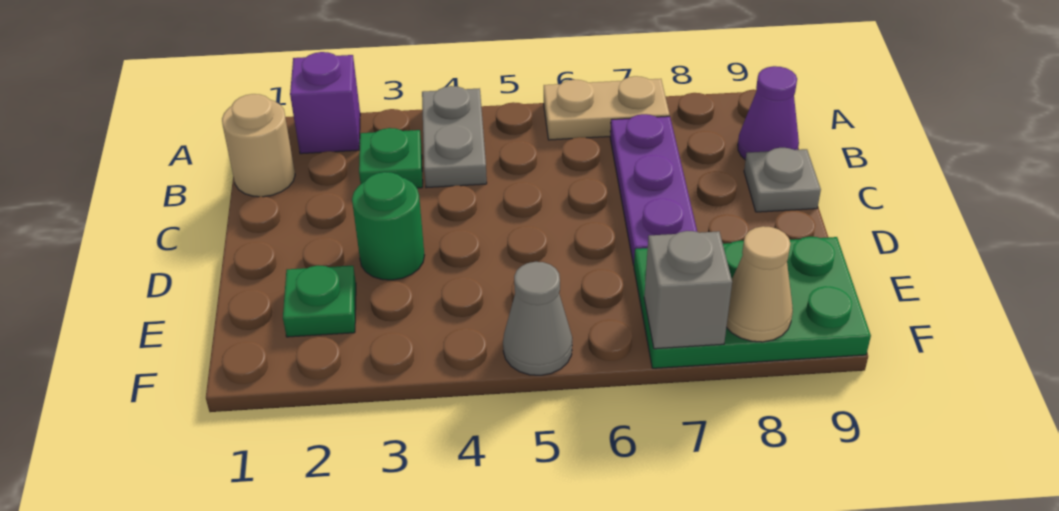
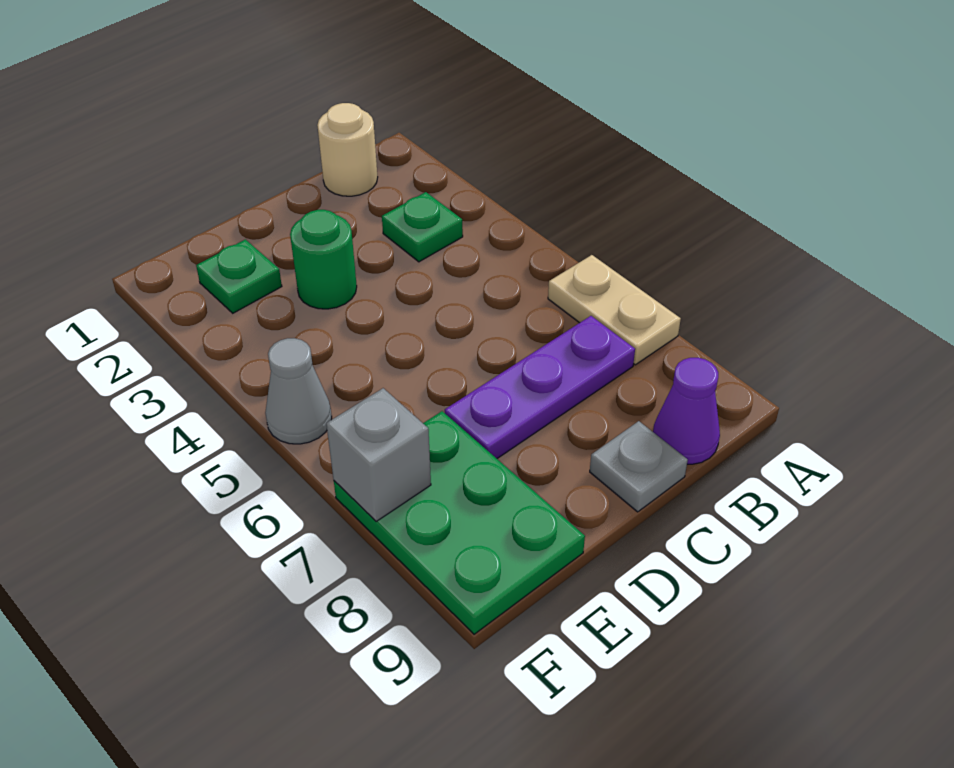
purple brick A2 level 1 -> none
grey plate A4:B4 level 1 -> none
tan cone F8 level 2 -> none

